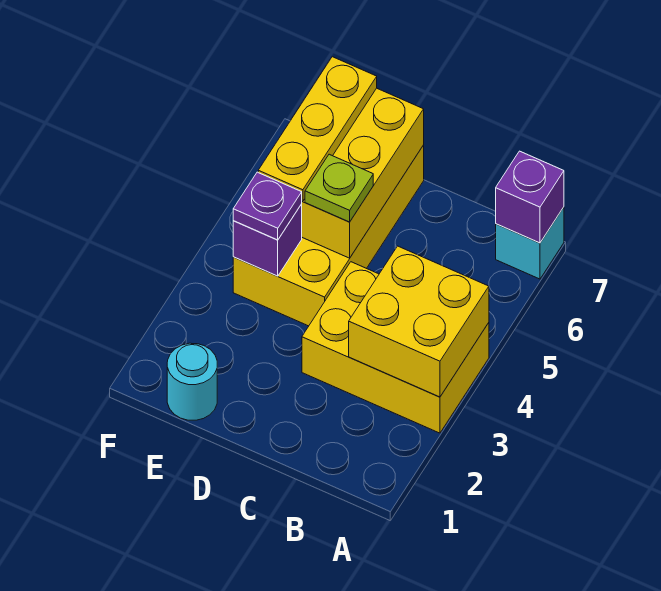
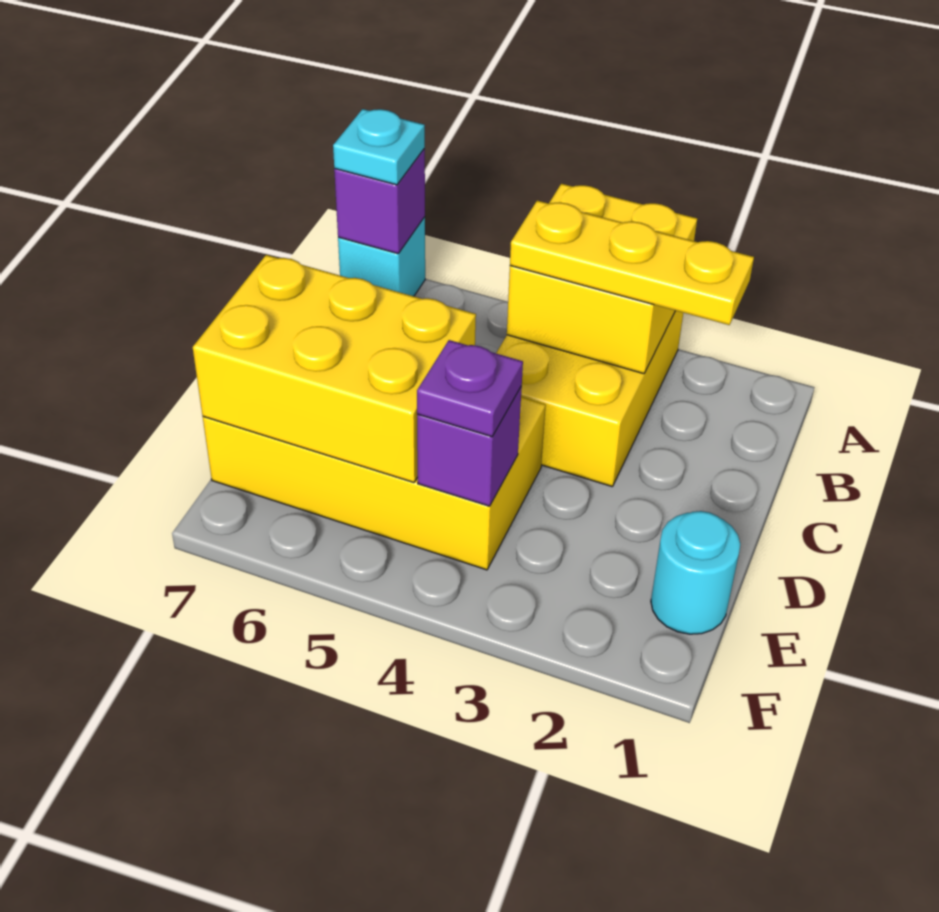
none -> cyan plate A7 level 3
lime plate D5 level 3 -> none
yellow plate E5:E7 level 3 -> yellow plate B2:B4 level 3

